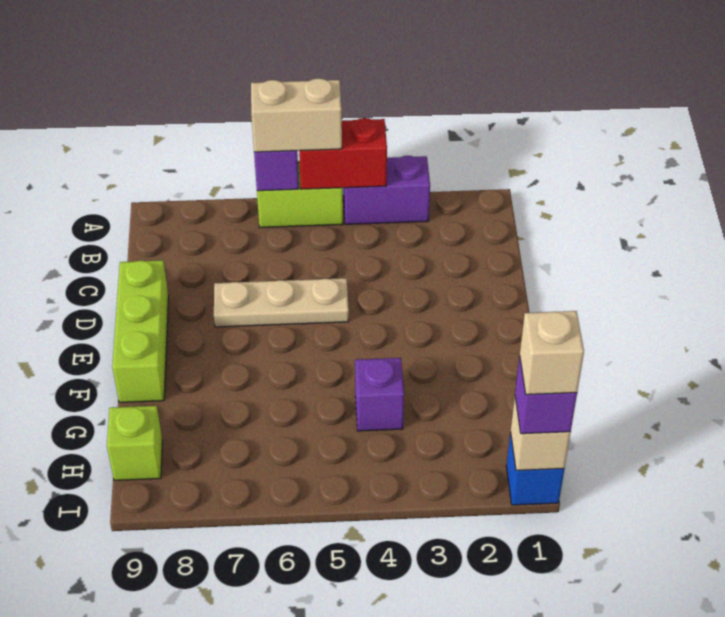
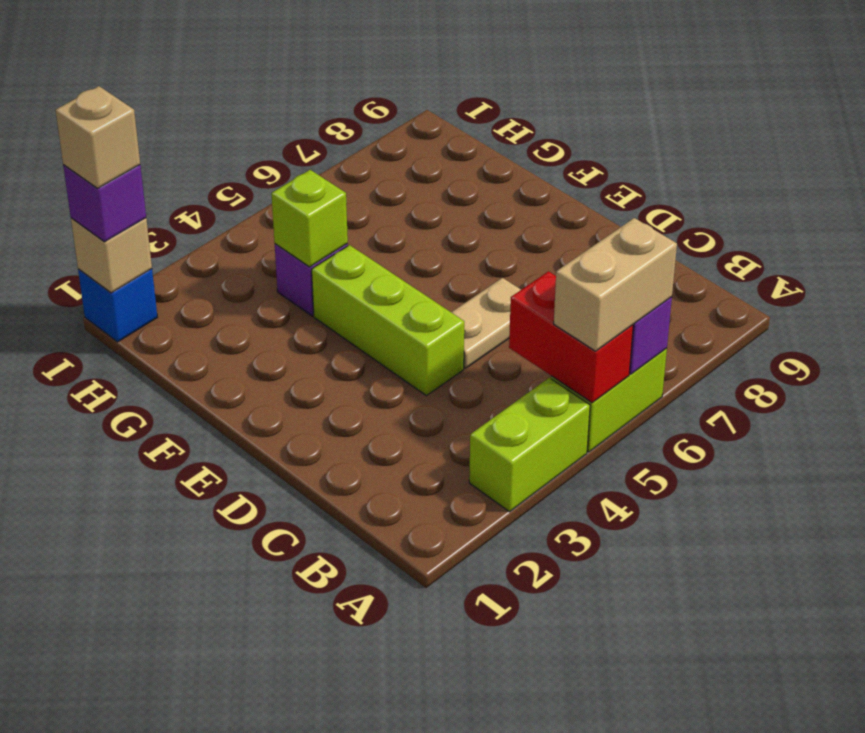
purple brick A3:A4 level 1 -> lime brick A3:A4 level 1
red brick A4:A5 level 2 -> red brick A5:B5 level 2
tan plate D5:D7 level 1 -> tan plate D5:D6 level 1
lime brick D9:F9 level 1 -> lime brick D4:F4 level 1
lime brick H9 level 1 -> lime brick G4 level 2

